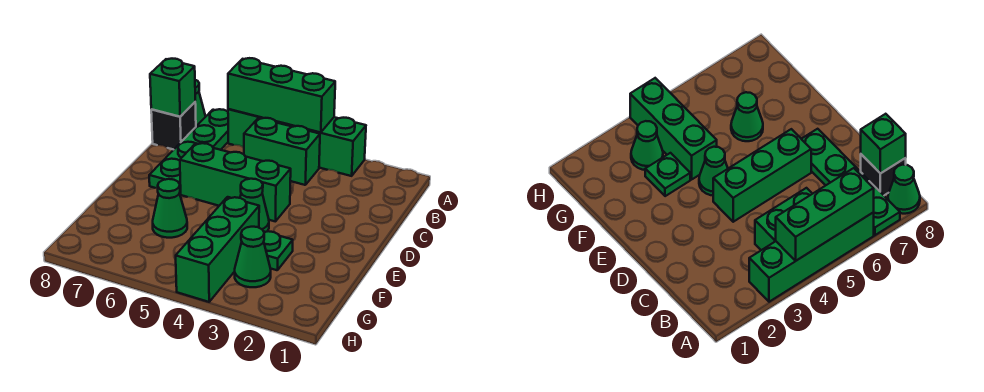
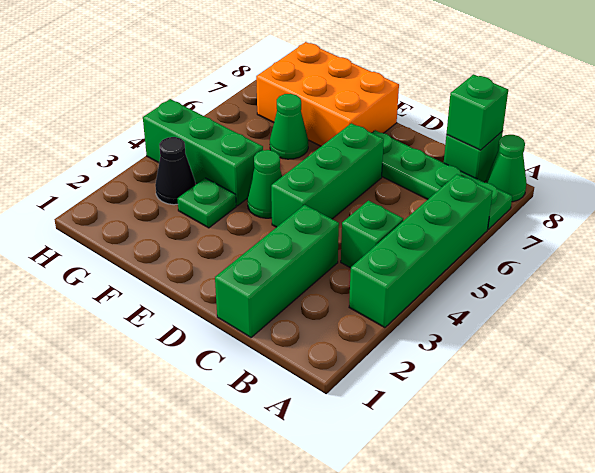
green brick A4:A6 level 2 -> green brick C1:C3 level 1
green brick B4:B5 level 1 -> green brick B4 level 1
black brick B8 level 1 -> green brick B8 level 1
none -> orange brick E7:G8 level 1
green cone G3 level 1 -> black cone G3 level 1

